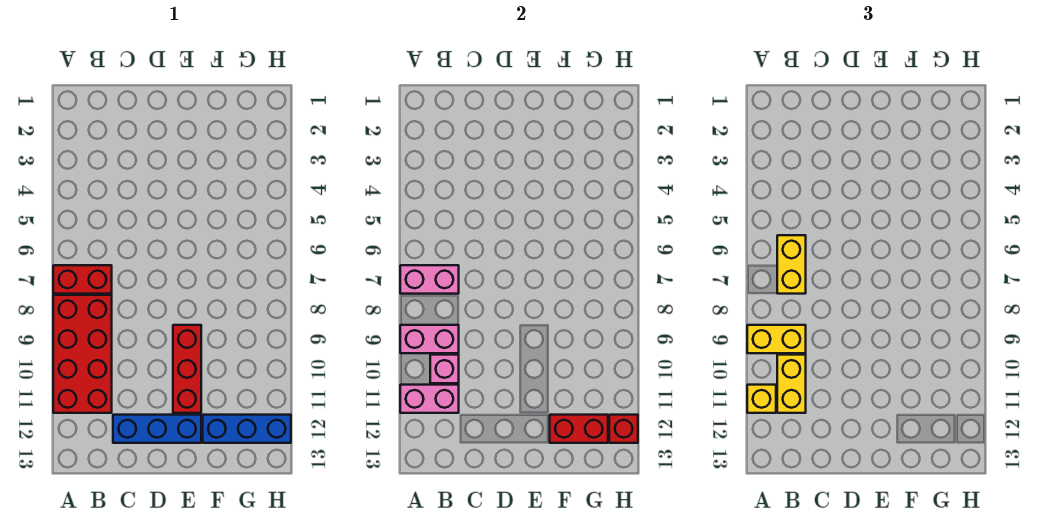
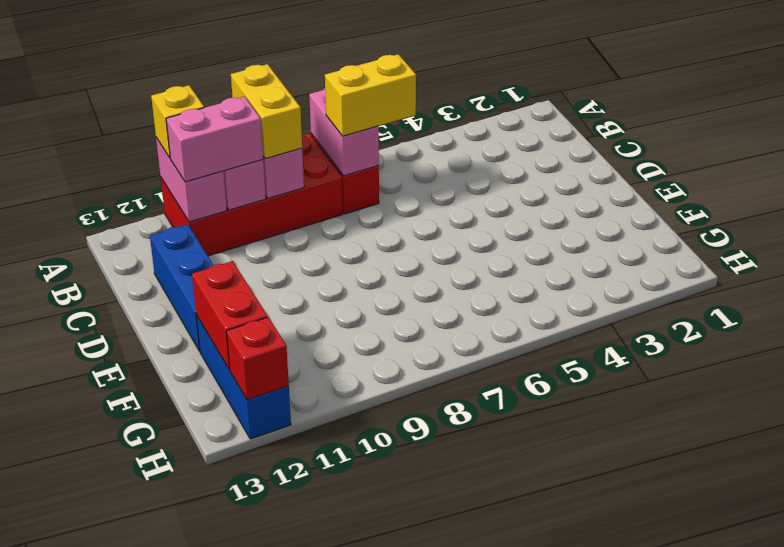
yellow brick B10:B11 level 3 -> pink brick B10:B11 level 3
red brick E9:E11 level 1 -> none

